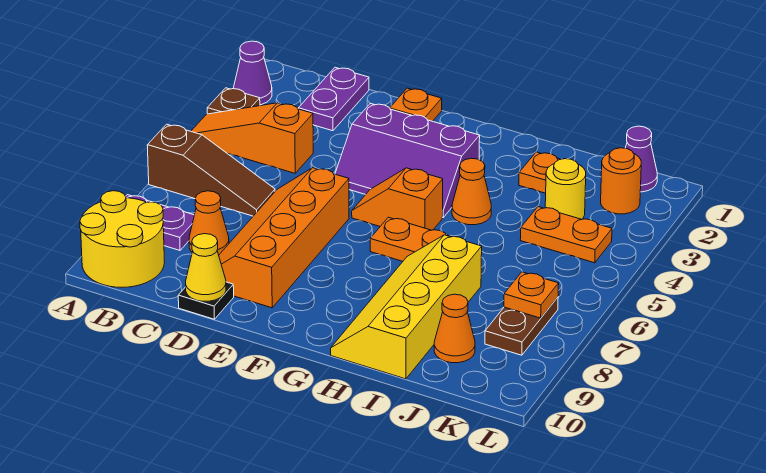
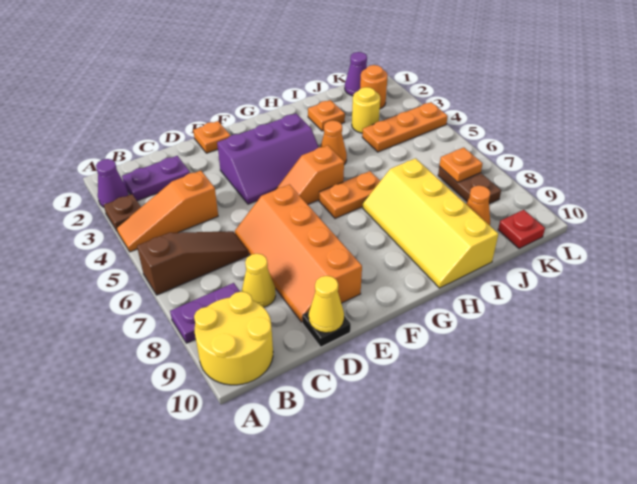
purple plate C1:C2 level 1 -> purple plate B2:C2 level 1
orange cone C8 level 1 -> yellow cone C8 level 1
orange plate J4:K4 level 1 -> orange plate J4:L4 level 1
none -> red plate K10 level 1

